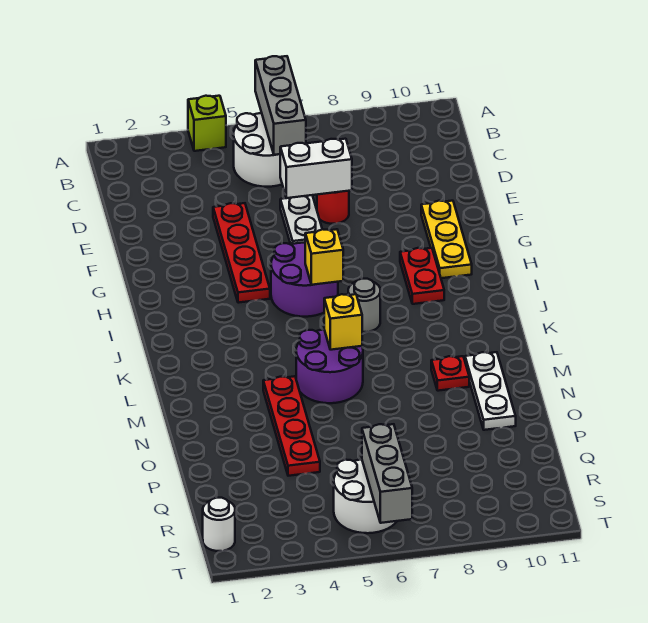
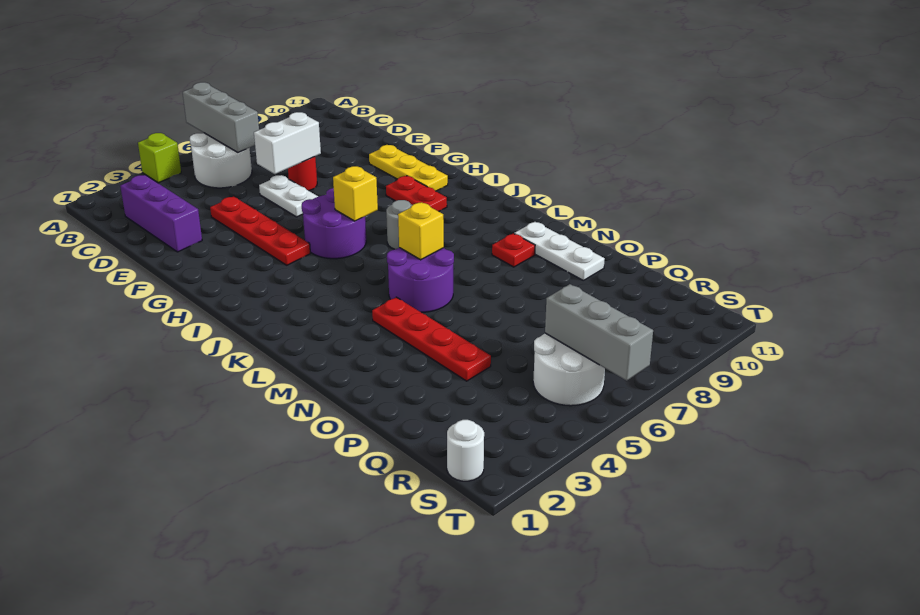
none -> purple brick C2:E2 level 1

